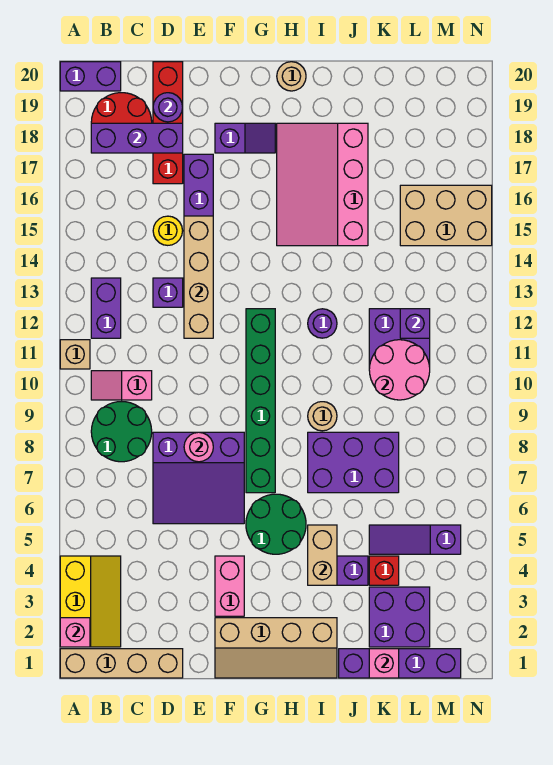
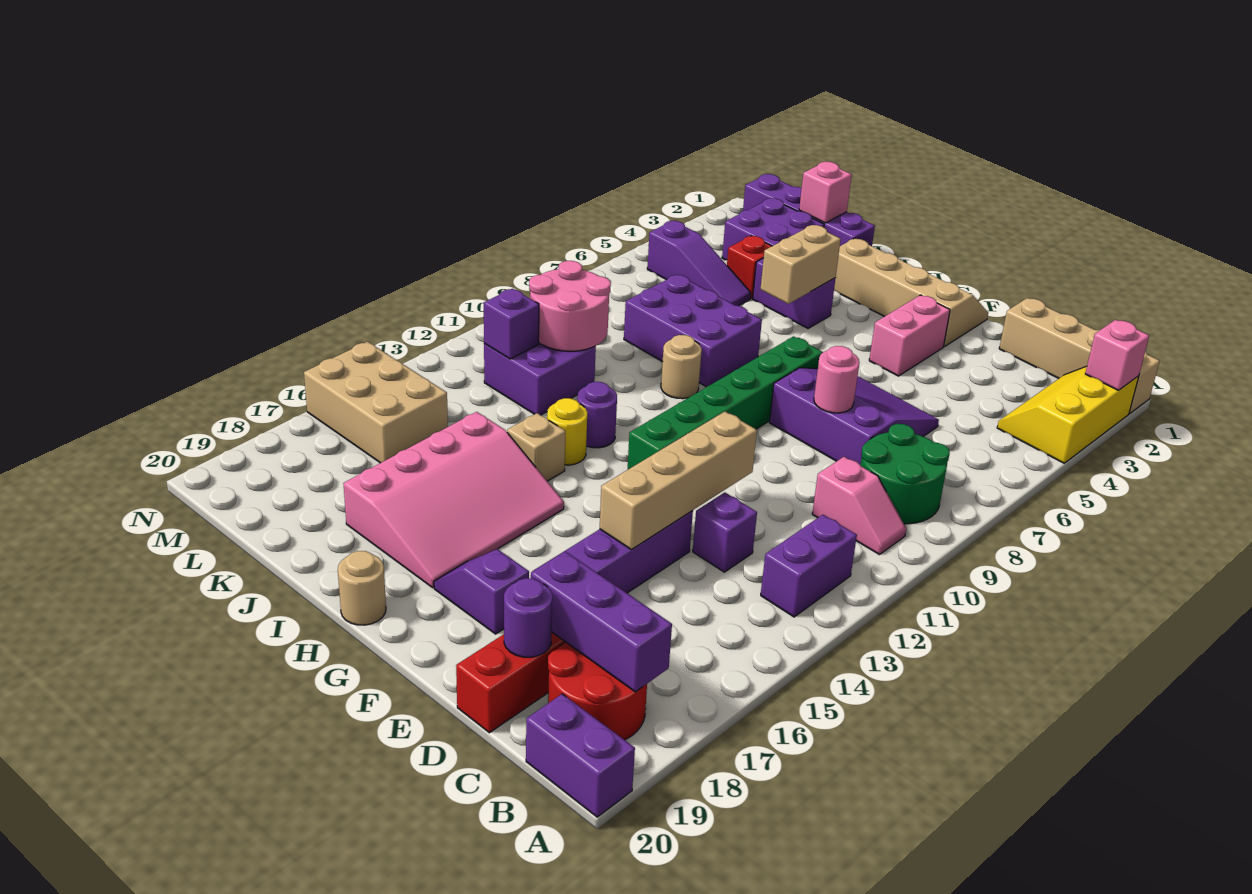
tan brick A11 level 1 -> tan brick I14 level 1
yellow round brick D15 level 1 -> yellow round brick I13 level 1
green round brick G5:H6 level 1 -> none

